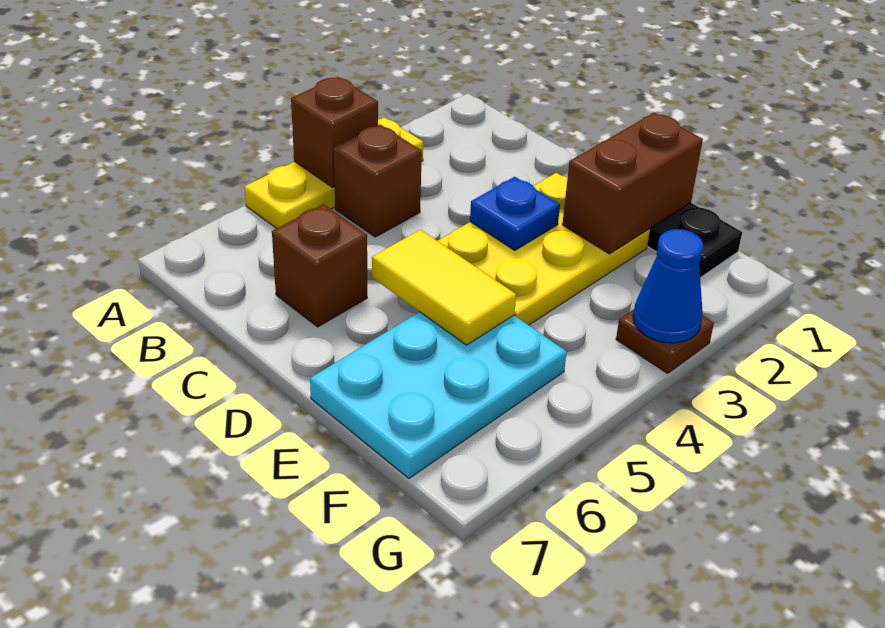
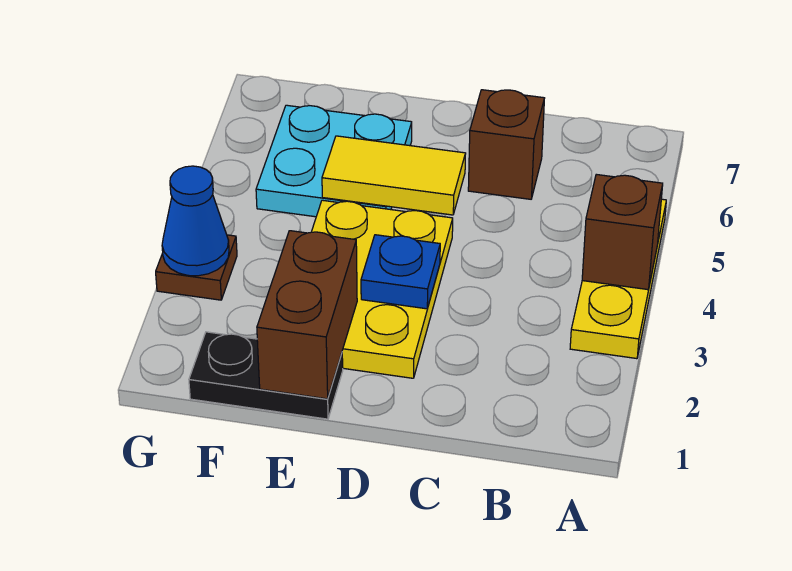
brown brick B4 level 1 -> none
cyan plate E5:F7 level 1 -> cyan plate E5:F6 level 1

